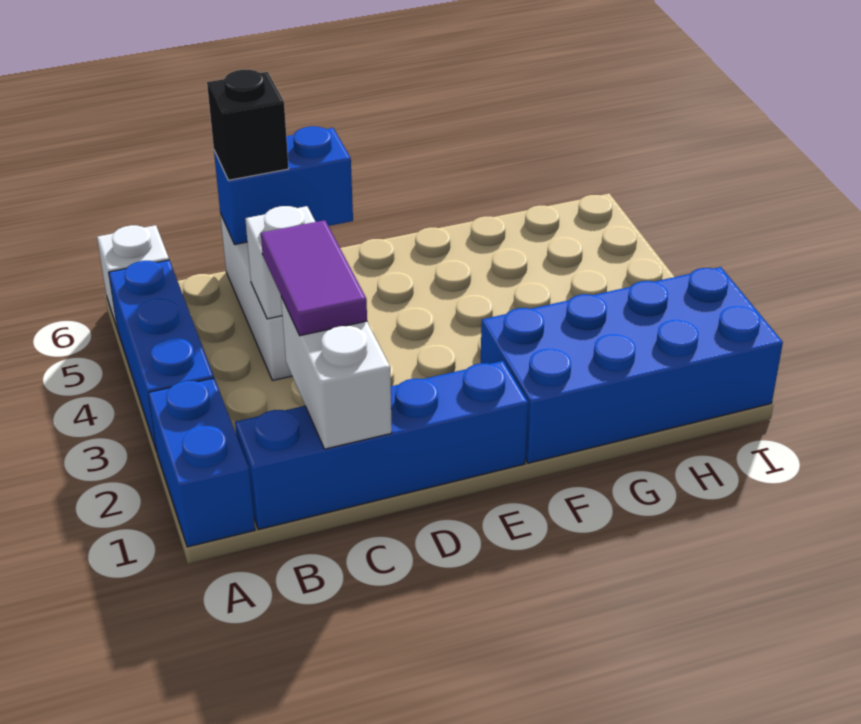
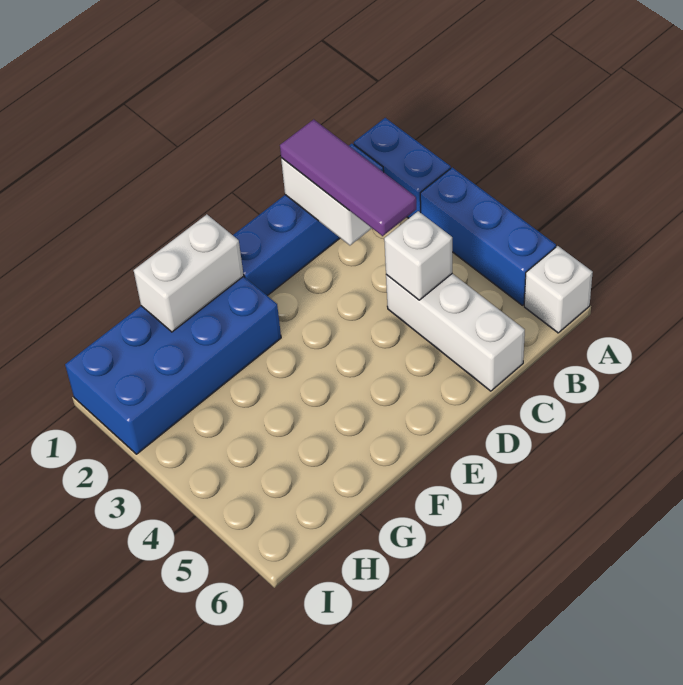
purple tile C2:C3 level 3 -> purple tile C1:C3 level 3
blue brick C6:D6 level 2 -> none
black brick C6 level 3 -> none
none -> white brick F1:G1 level 2

